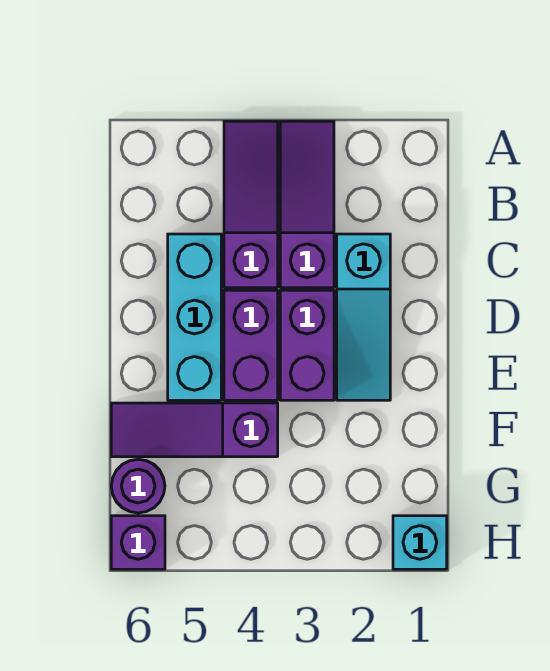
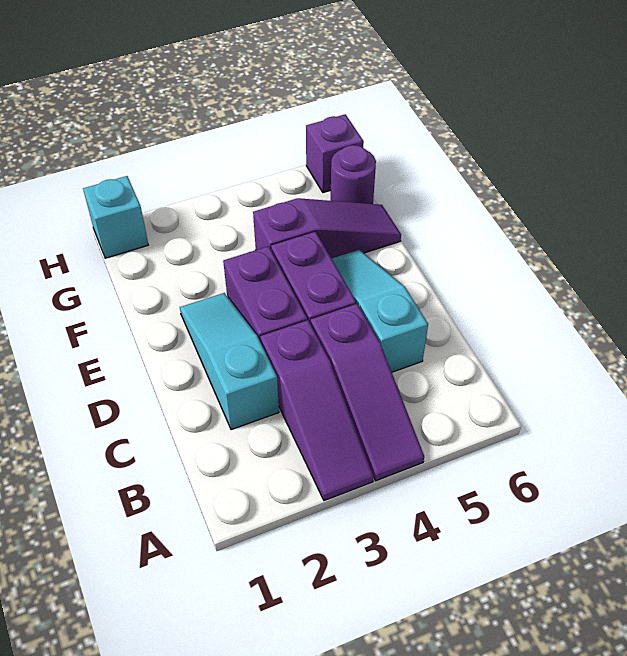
cyan brick C5:E5 level 1 -> cyan slope C5:E5 level 1 top C

